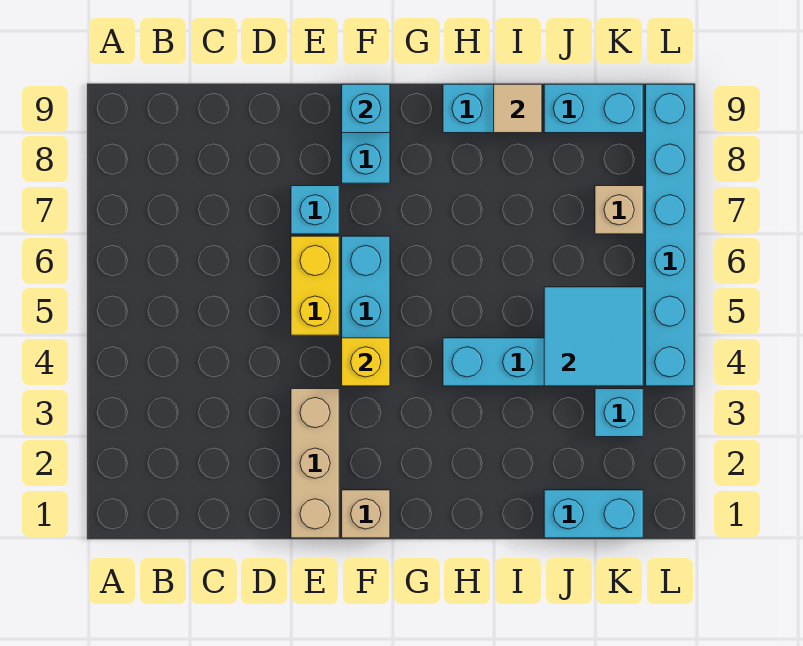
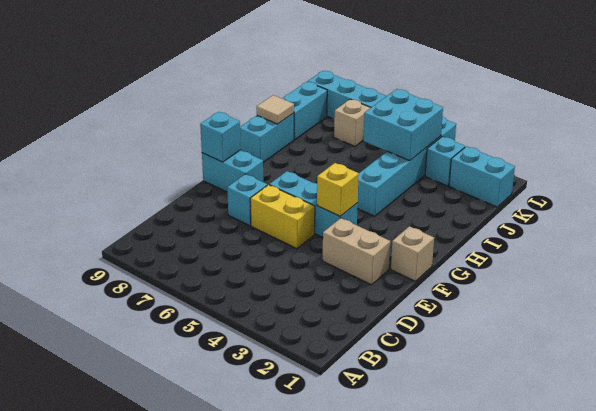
tan brick E1:E3 level 1 -> tan brick E2:E3 level 1
cyan brick J1:K1 level 1 -> cyan brick K1:K2 level 1
cyan tile J4:K5 level 2 -> cyan brick J4:K5 level 2

